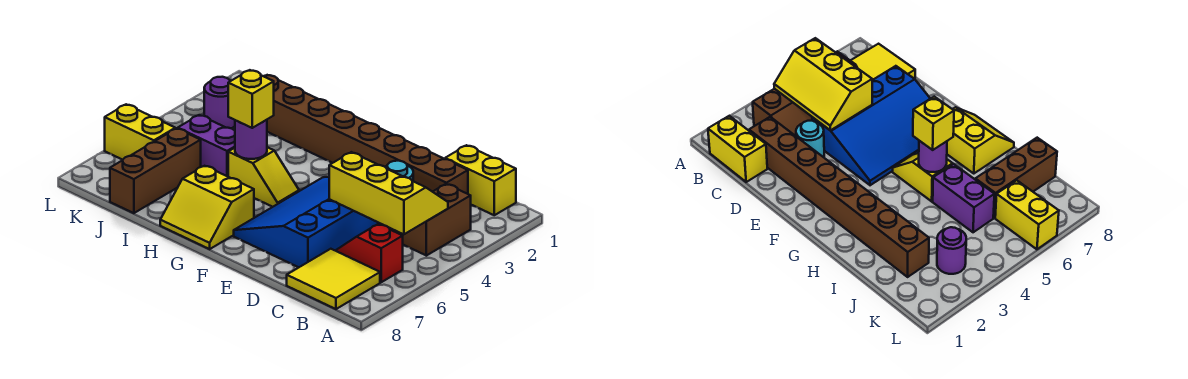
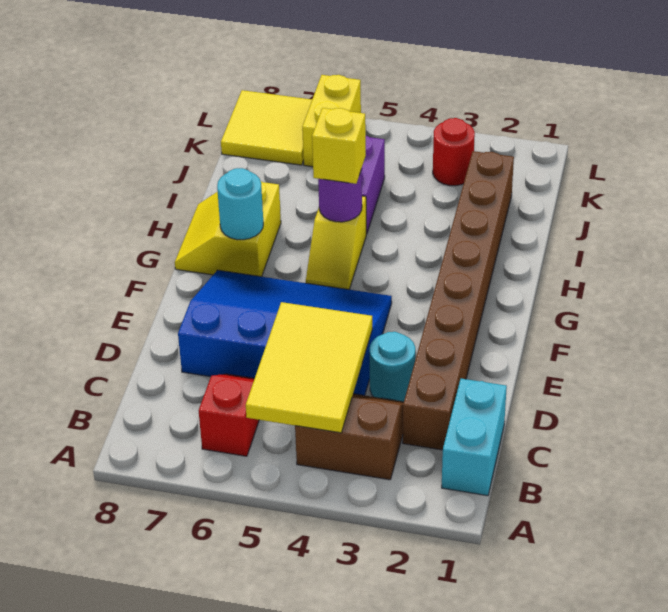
yellow brick B1:C1 level 1 -> cyan brick B1:C1 level 1
yellow slope B4:D5 level 2 top 5 -> yellow tile B4:D5 level 2
yellow tile B7:C8 level 1 -> yellow tile K7:L8 level 1
none -> cyan round brick G7 level 2
brown brick J6:J8 level 1 -> none
purple round brick K3 level 1 -> red round brick K3 level 1

